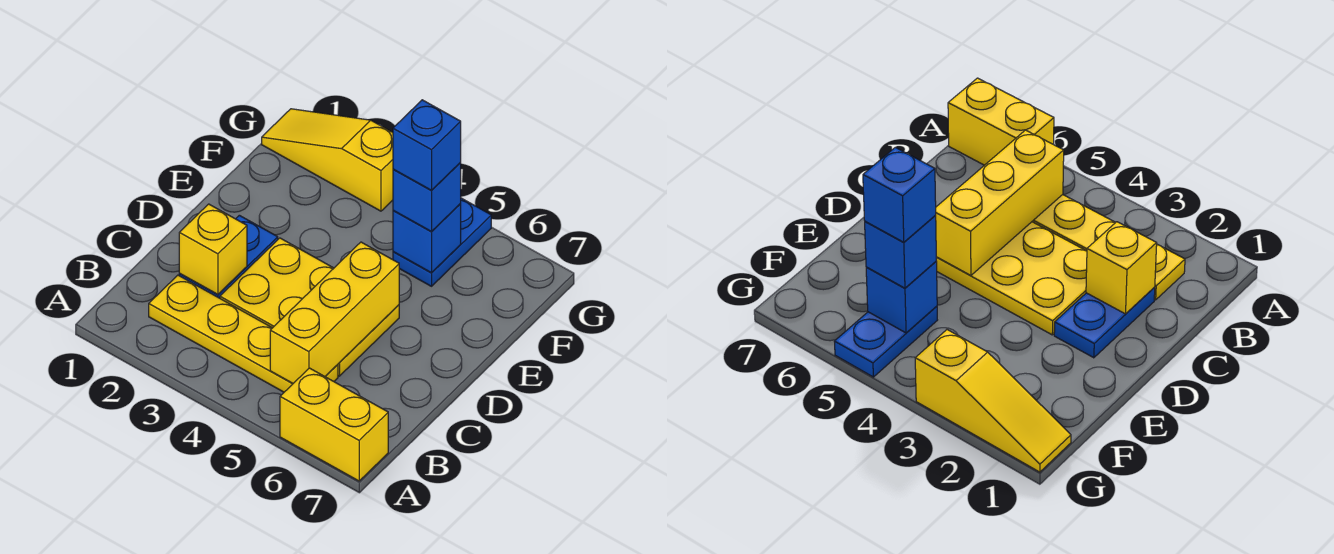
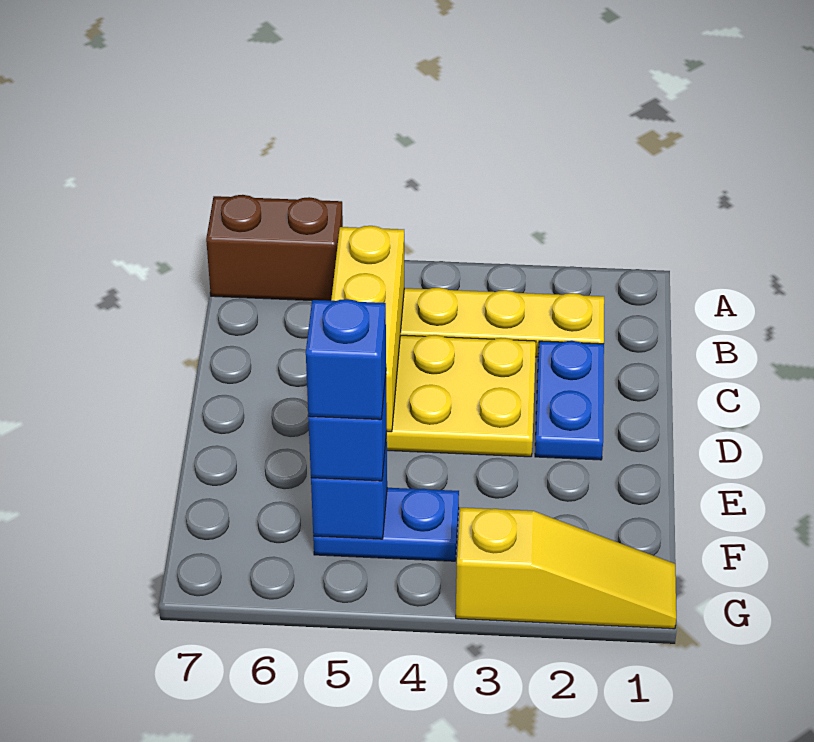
yellow brick A6:A7 level 1 -> brown brick A6:A7 level 1
yellow brick C2 level 2 -> none
blue plate F5:G5 level 1 -> blue plate F4:F5 level 1

